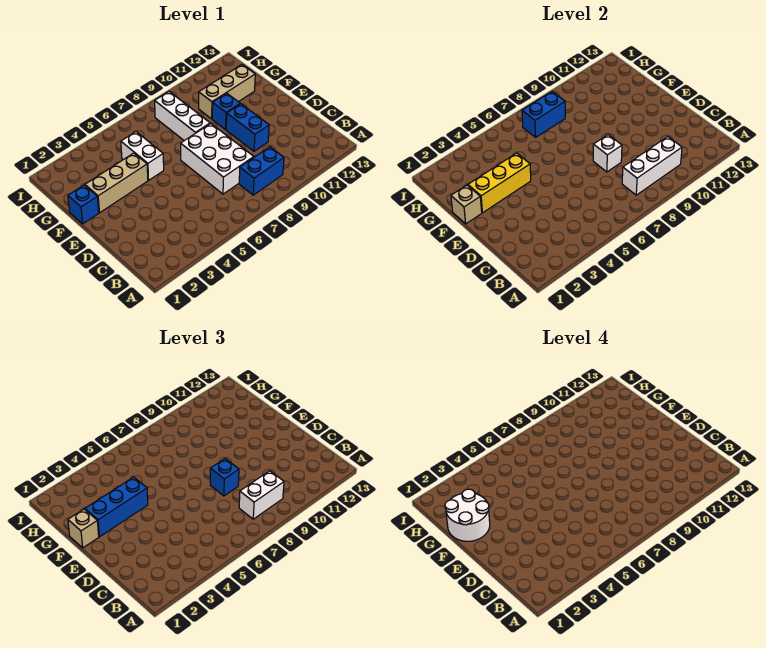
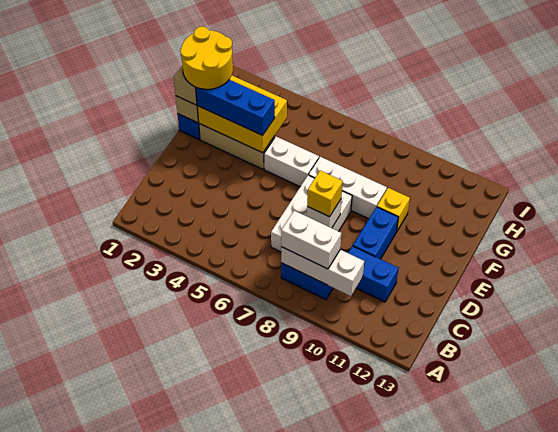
blue brick D8 level 3 -> yellow brick D8 level 3
white round brick F1:G2 level 4 -> yellow round brick F1:G2 level 4
yellow brick F2:F4 level 2 -> yellow brick F2:G4 level 2
white brick F5:G5 level 1 -> white brick F5:F6 level 1
white brick F8:H8 level 1 -> white brick F7:F9 level 1
blue brick F10 level 1 -> yellow brick F10 level 1
tan brick G10:G12 level 1 -> none
blue brick H7:H8 level 2 -> blue brick C10:C11 level 1

